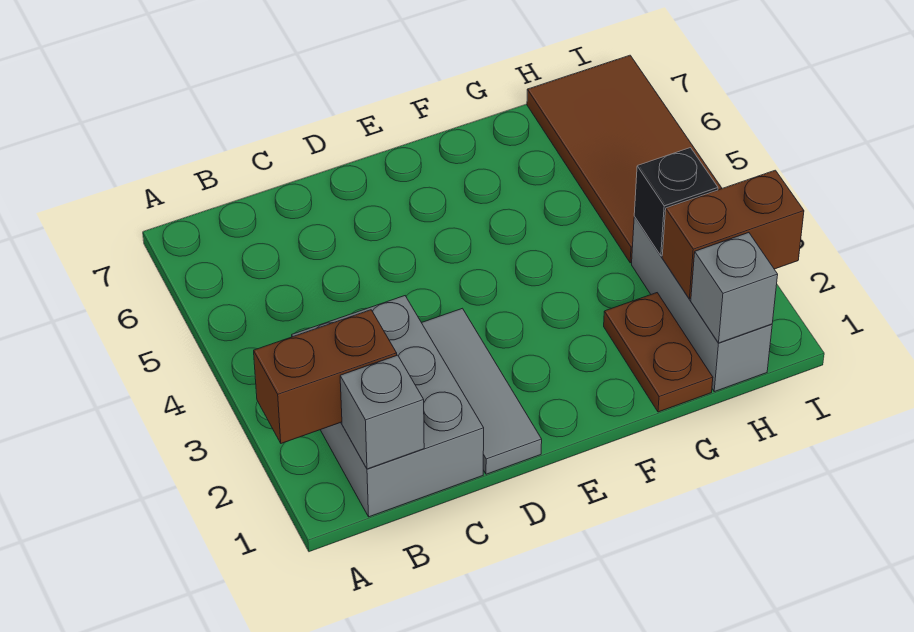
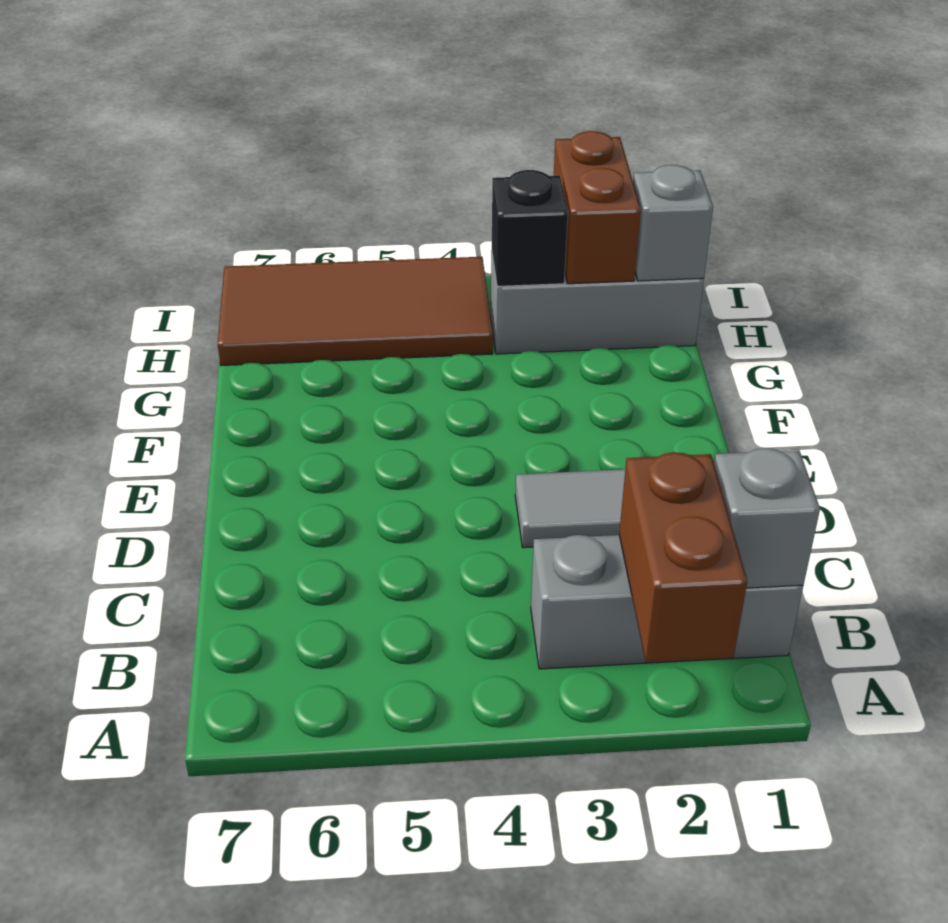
grey brick B1:C3 level 1 -> grey brick B1:B3 level 1
brown plate G1:G2 level 1 -> none

